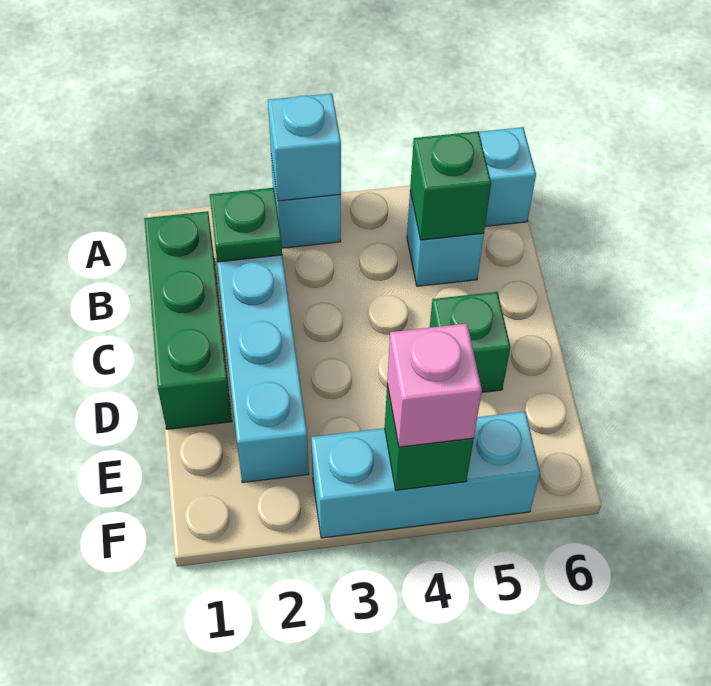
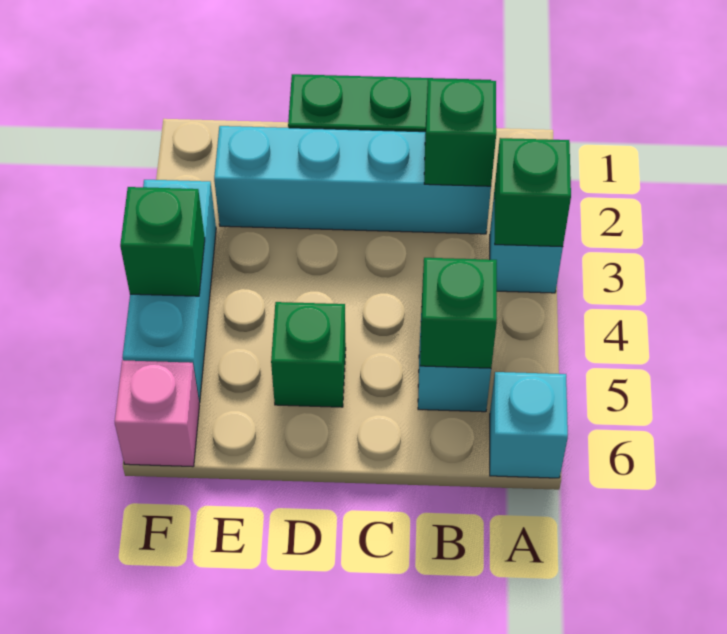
cyan brick A3 level 2 -> green brick A3 level 2
green plate B2 level 2 -> green brick B2 level 2
pink brick F4 level 3 -> pink brick F6 level 1

